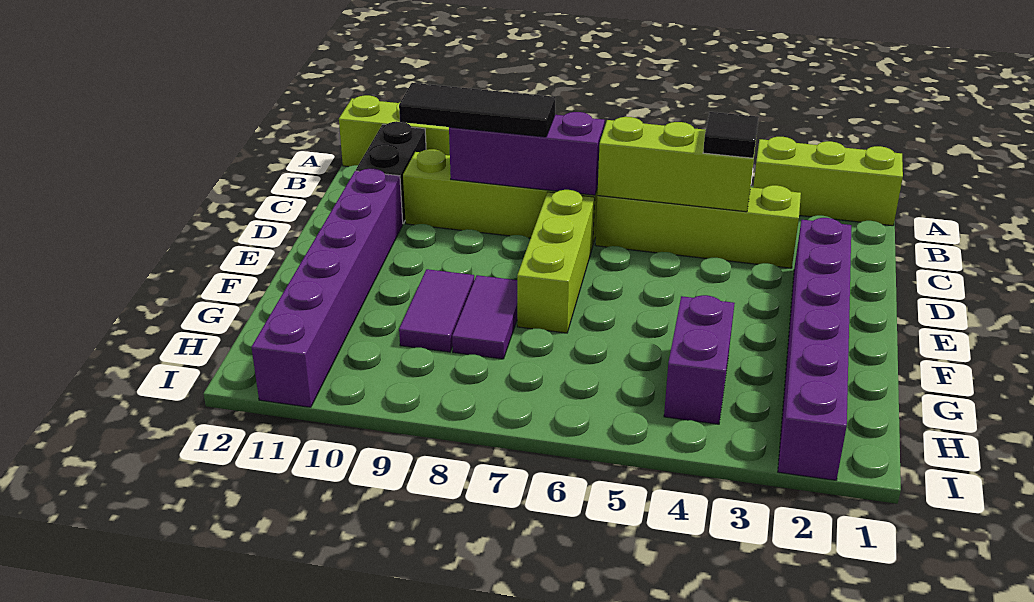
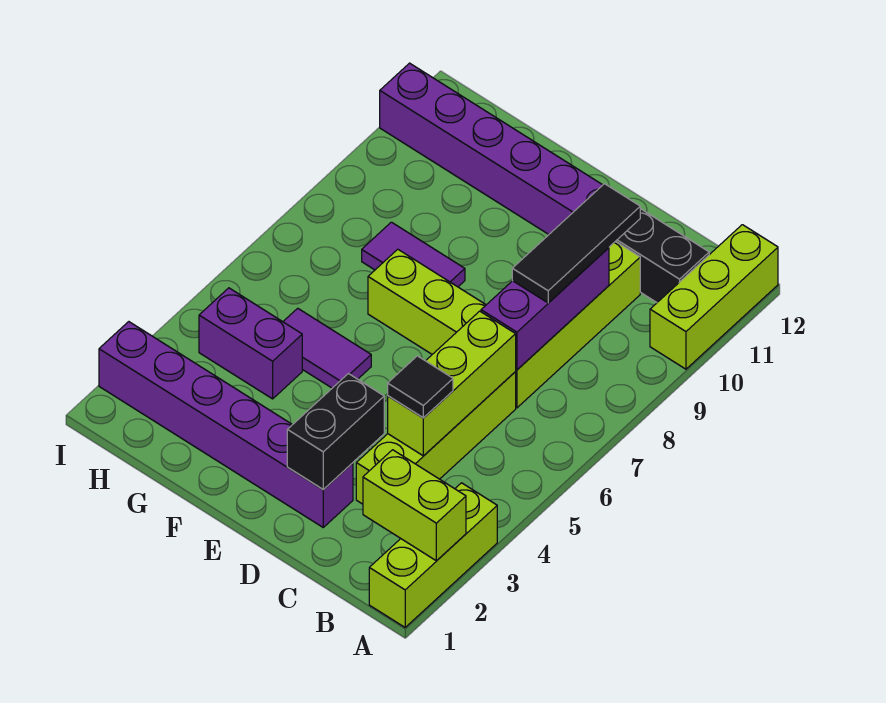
none -> lime brick A2:B2 level 2
none -> black brick D2:D3 level 2
purple tile F9:G9 level 1 -> purple tile F5:G5 level 1

